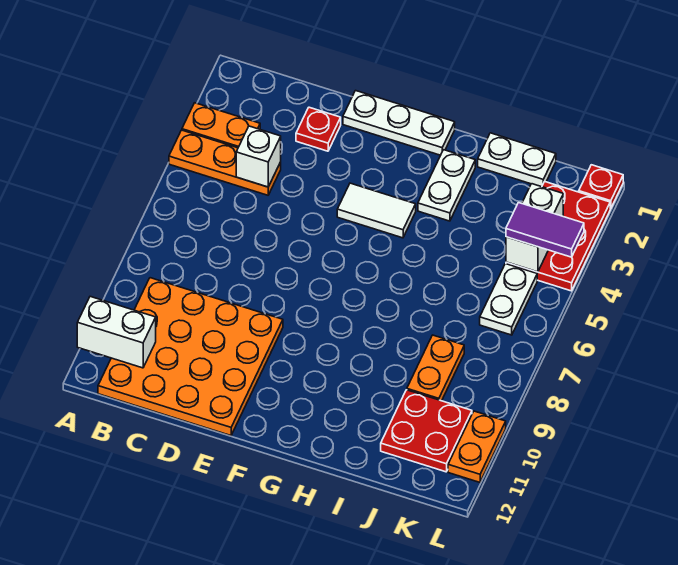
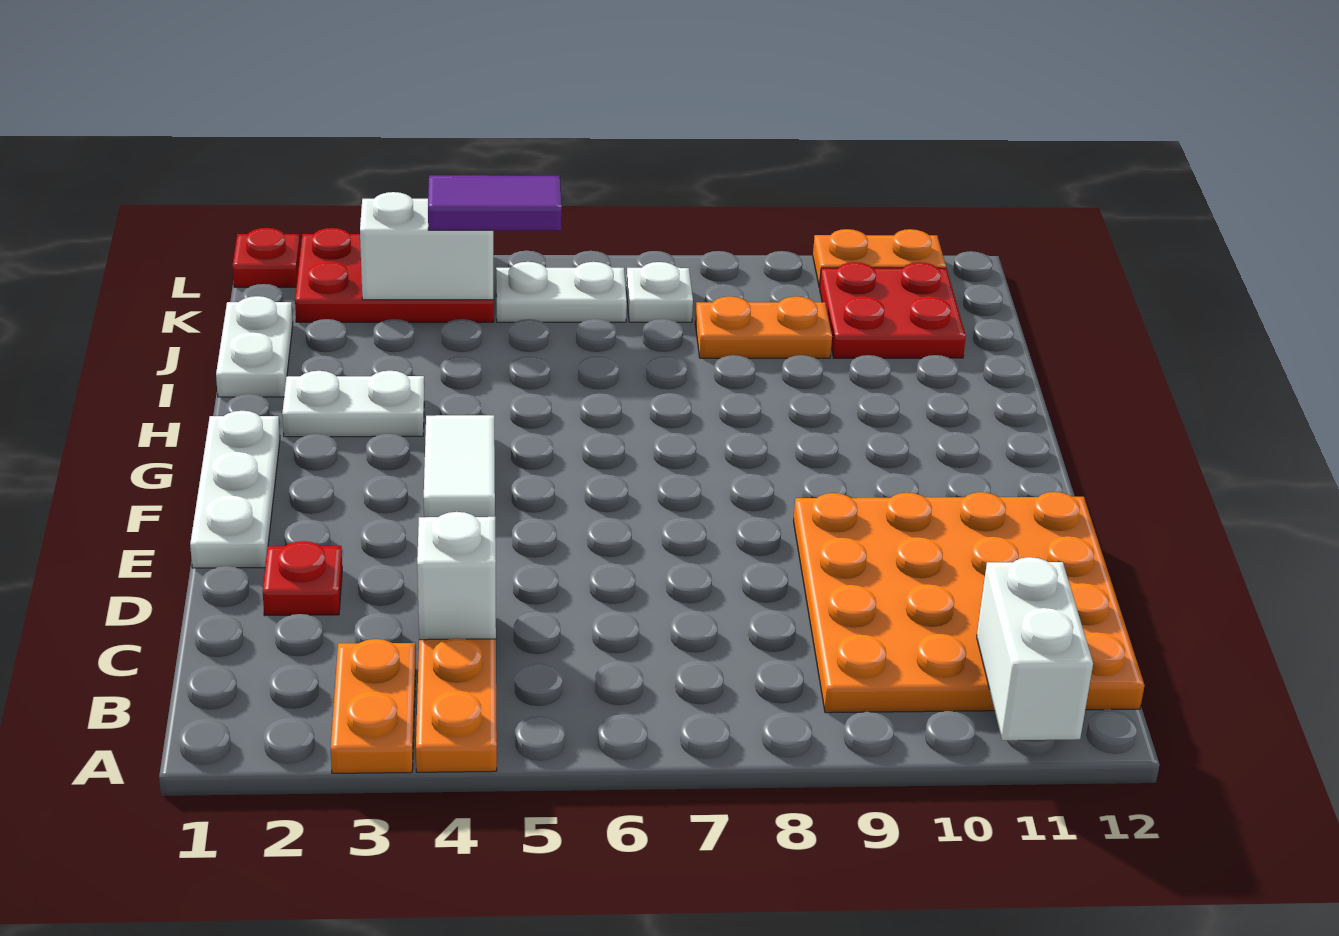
purple tile K4:L4 level 3 -> purple tile K4:K5 level 3
none -> white plate K7 level 1

